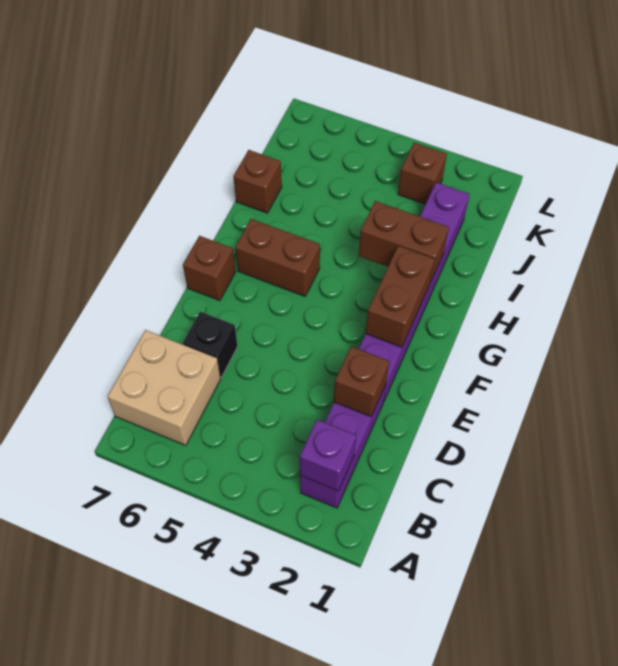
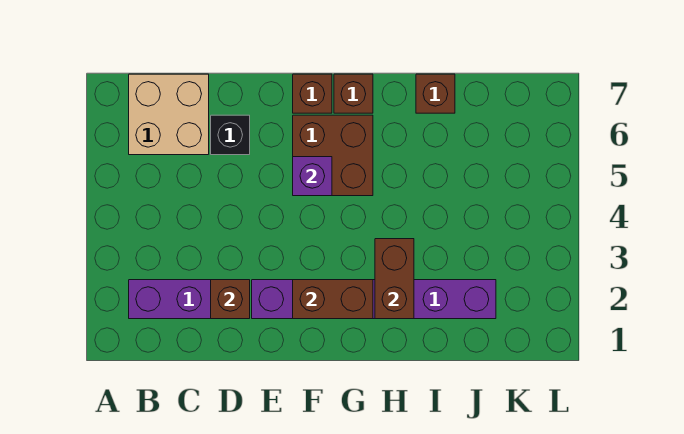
purple brick B2 level 2 -> purple brick F5 level 2
brown brick G5:G6 level 1 -> brown brick F5:G6 level 1
brown brick K3 level 1 -> brown brick G7 level 1

